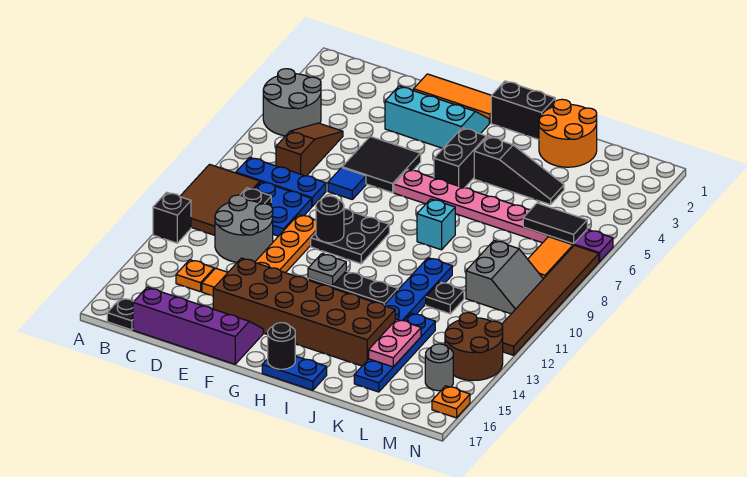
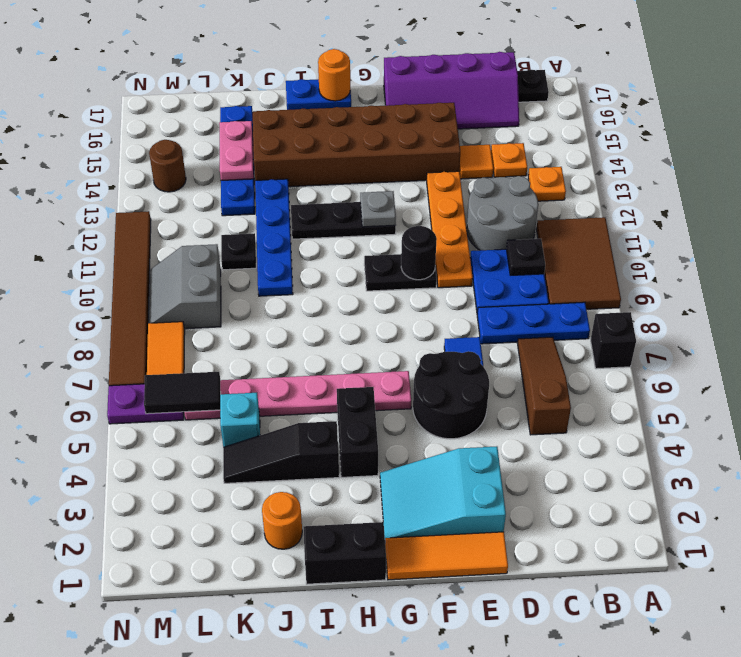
grey round brick A4:B5 level 1 -> none
black brick A12 level 1 -> black brick A7 level 1
brown slope C5:C7 level 1 top 7 -> brown slope C5:C7 level 1 top 5
cyan slope E2:G3 level 1 top 3 -> cyan slope E2:G3 level 1 top E
black tile E5:F6 level 1 -> black round brick E5:F6 level 1
black plate F9:G10 level 1 -> black plate F10:G10 level 1
black round brick H17 level 2 -> orange round brick H17 level 2
cyan brick I8 level 1 -> cyan brick K5 level 1
orange round brick J1:K2 level 1 -> orange round brick J2 level 1
brown round brick M13:N14 level 1 -> brown round brick M14 level 1
grey round brick M15 level 1 -> none
orange plate N16 level 1 -> orange plate B13 level 1

